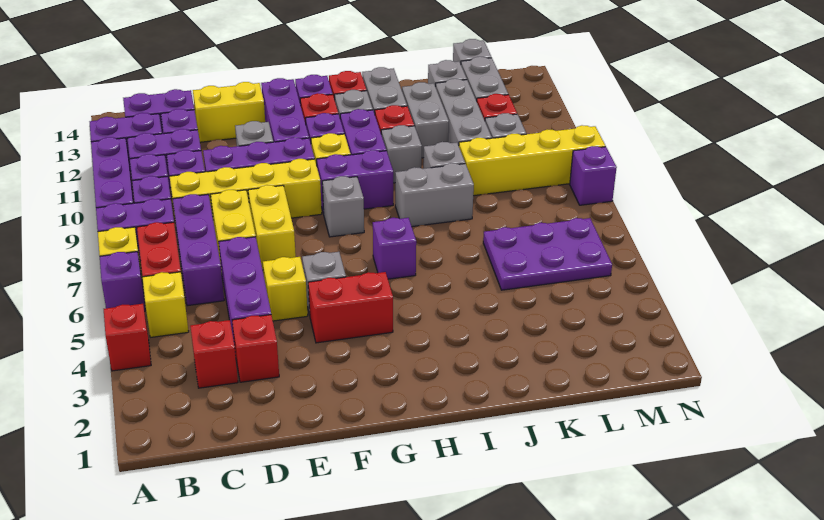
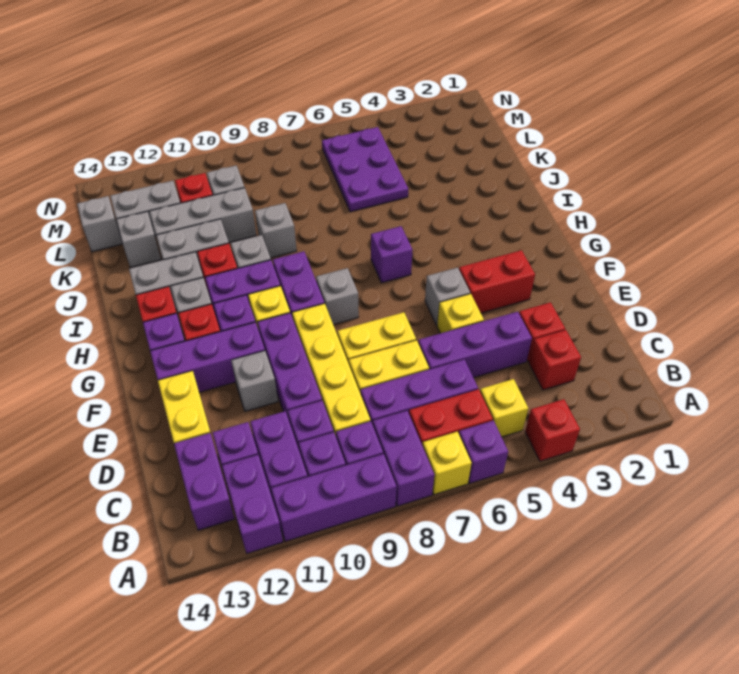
red brick F4:G4 level 1 -> red brick F3:F4 level 1
grey brick I8:J8 level 1 -> none
yellow brick K9:N9 level 1 -> none
purple brick N8 level 1 -> none

